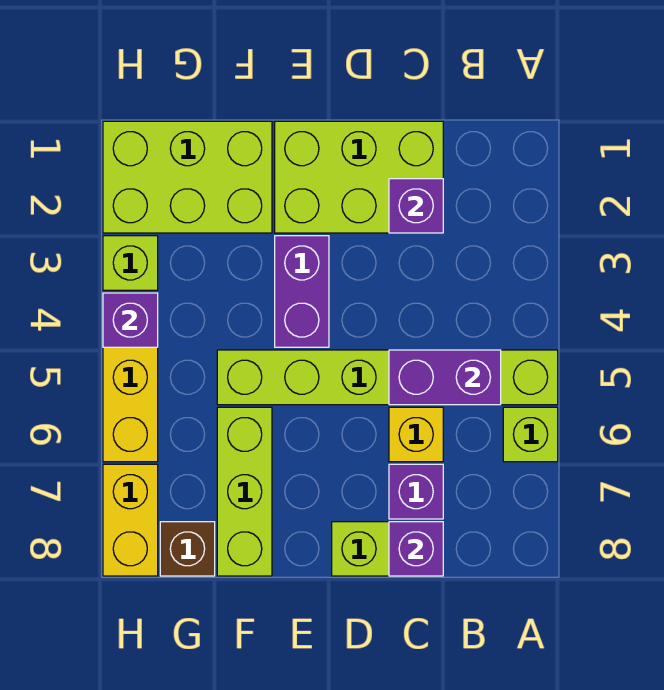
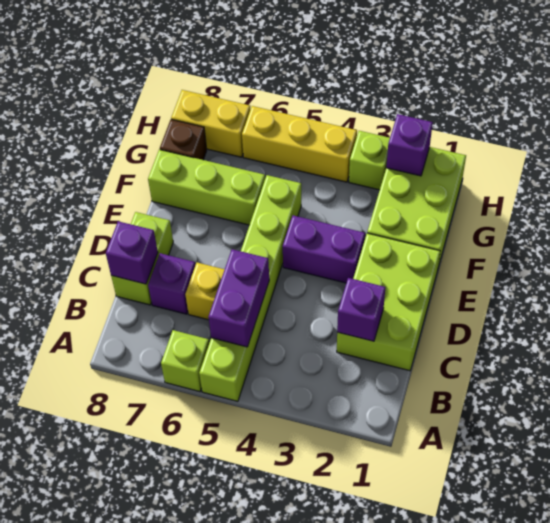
purple brick H4 level 2 -> purple brick H2 level 2

